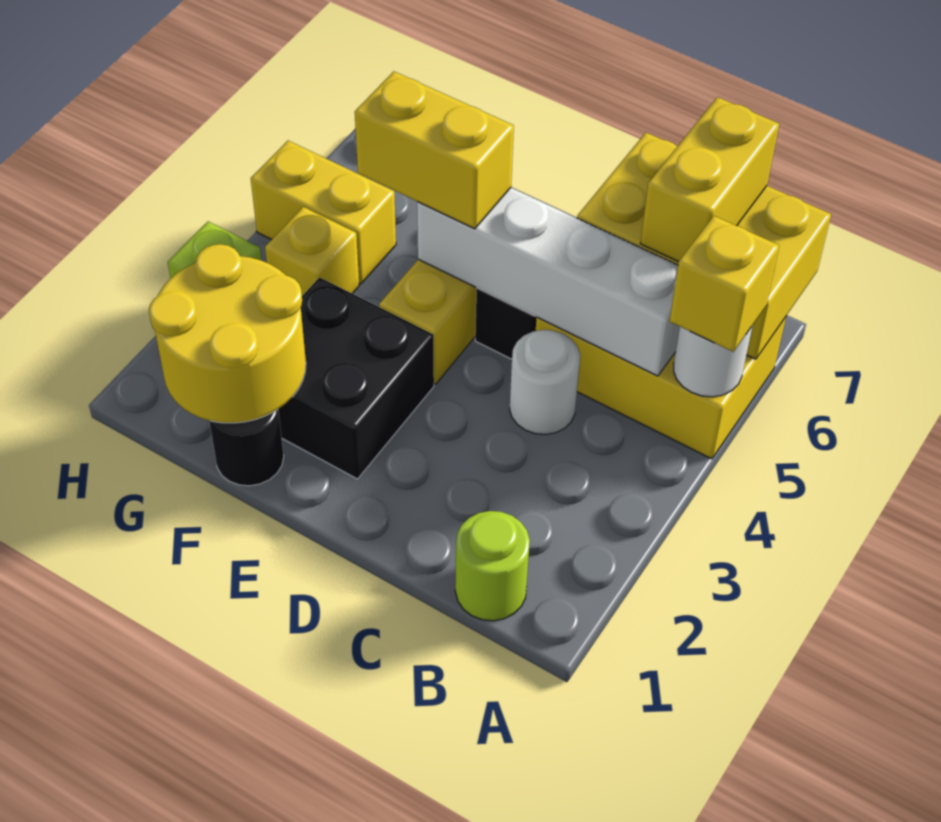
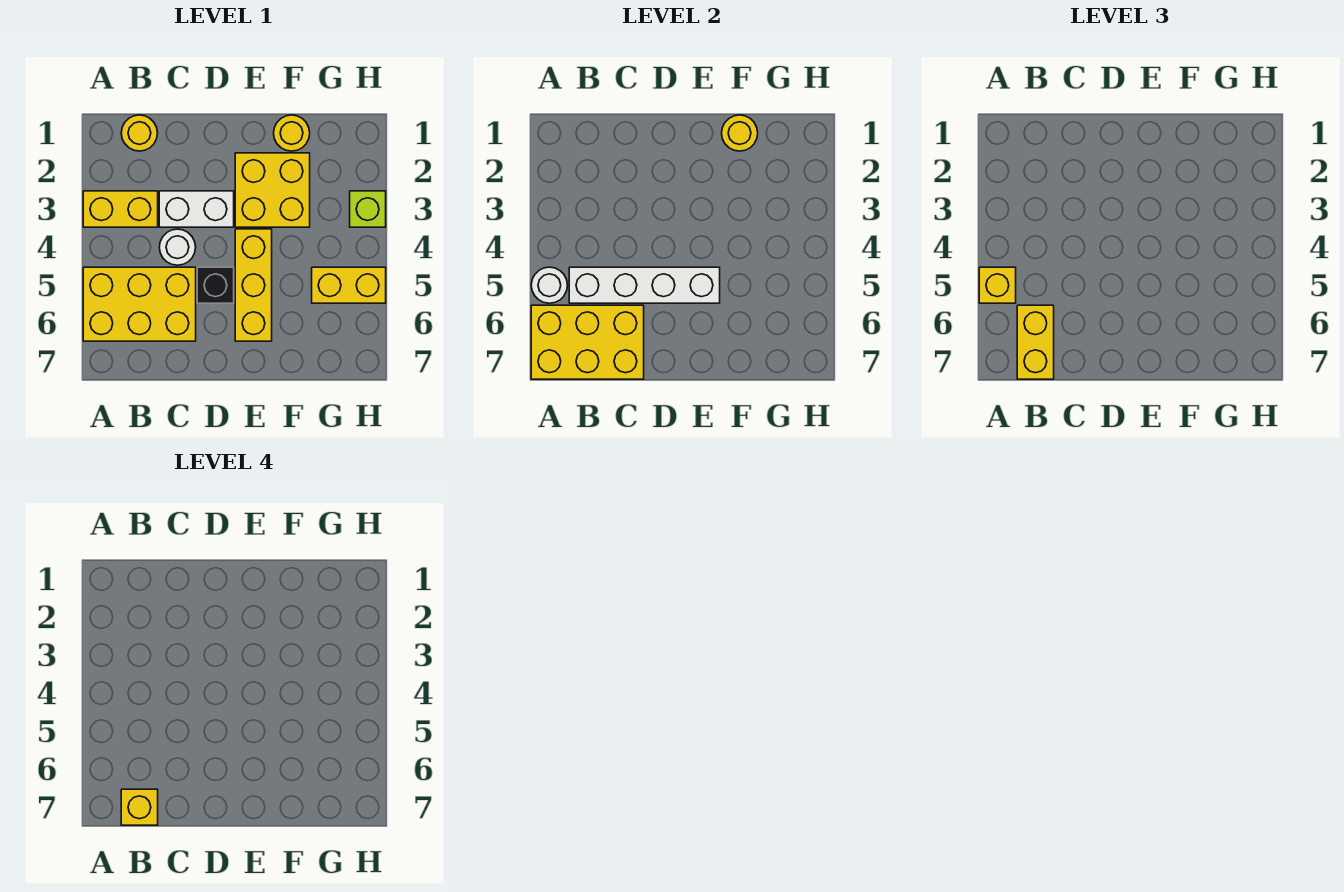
lime round brick B1 level 1 -> yellow round brick B1 level 1
none -> white brick C3:D3 level 1
black brick E2:F3 level 1 -> yellow brick E2:F3 level 1
yellow brick E5:F5 level 3 -> yellow brick A3:B3 level 1
black round brick F1 level 1 -> yellow round brick F1 level 1
yellow round brick F1:G2 level 2 -> yellow round brick F1 level 2
yellow brick G4 level 1 -> yellow brick B7 level 4

